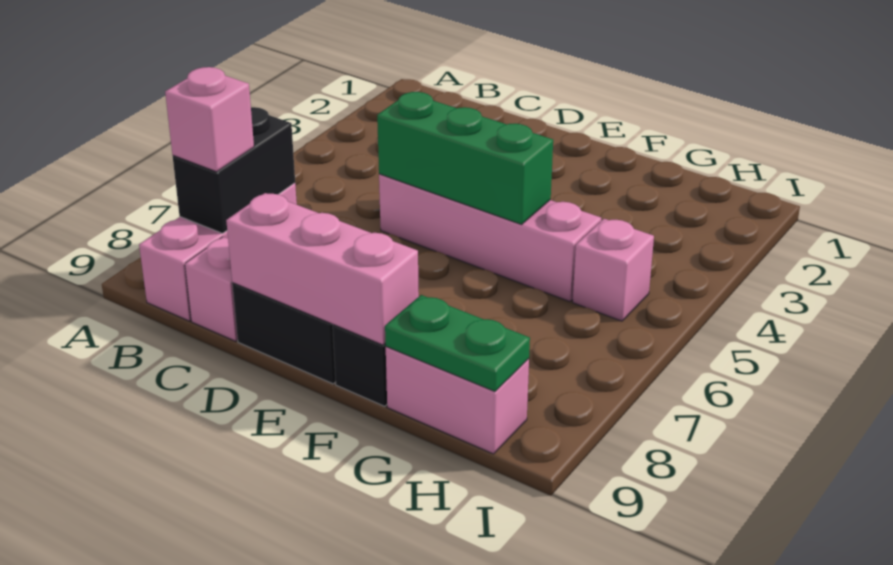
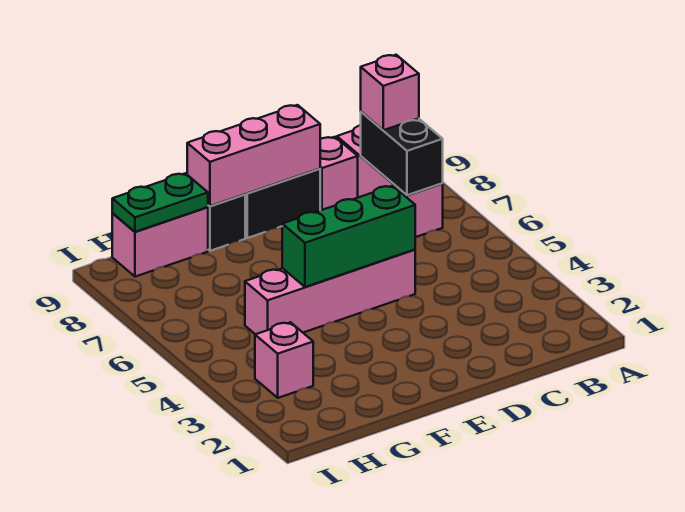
pink brick H5 level 1 -> pink brick H3 level 1

